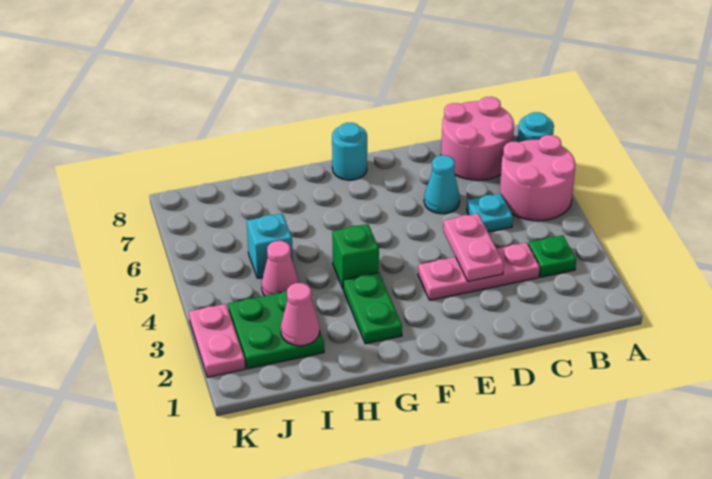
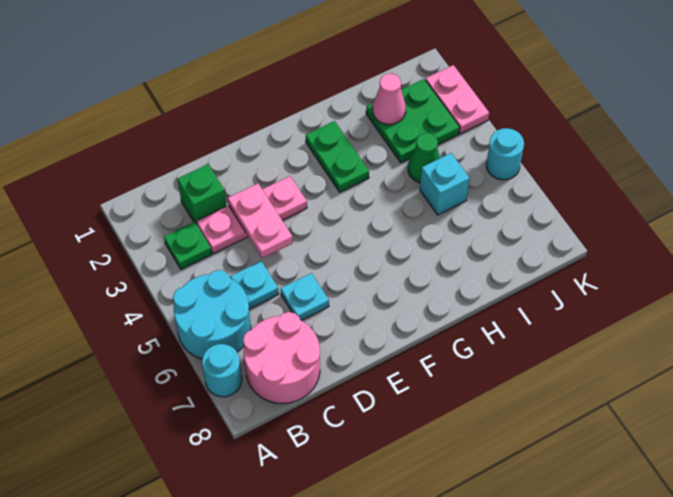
pink round brick A5:B6 level 1 -> cyan round brick A5:B6 level 1
cyan cone D6 level 1 -> cyan plate D6 level 1
cyan round brick F8 level 1 -> cyan round brick K5 level 1
green brick G4 level 1 -> green brick C2 level 1
pink cone I4 level 1 -> green cone I4 level 1

